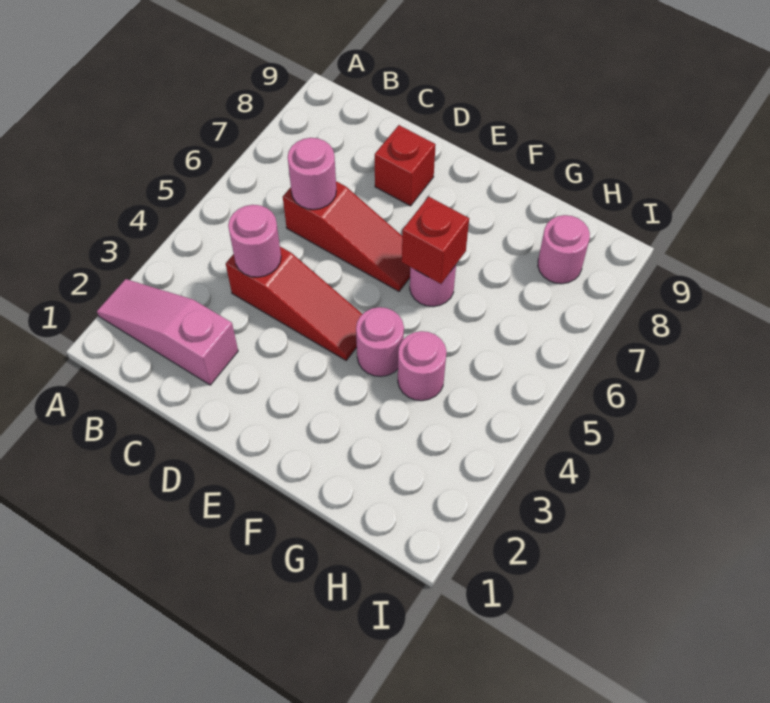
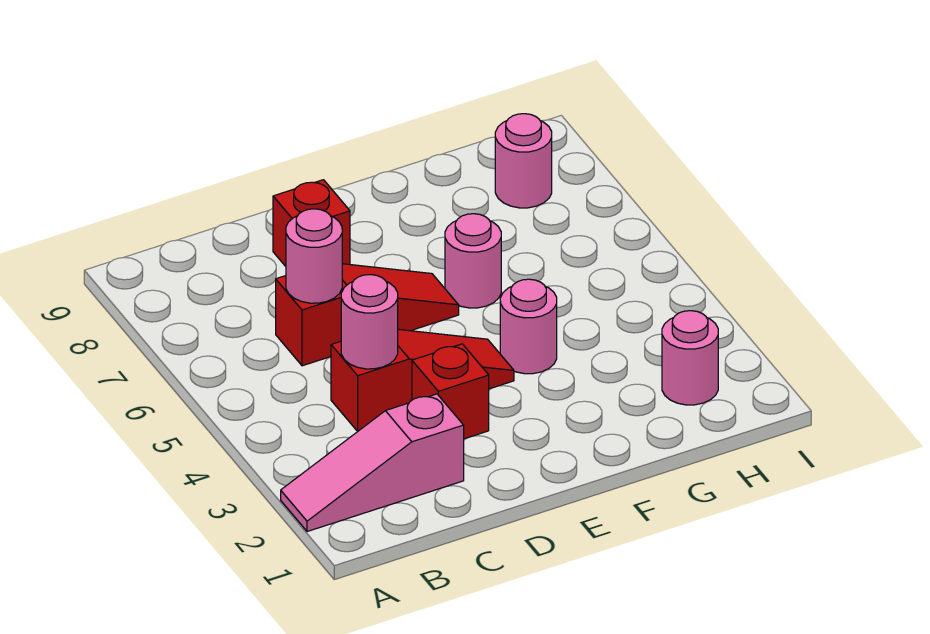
red brick F6 level 2 -> red brick D3 level 1
pink round brick G4 level 1 -> pink round brick H2 level 1

